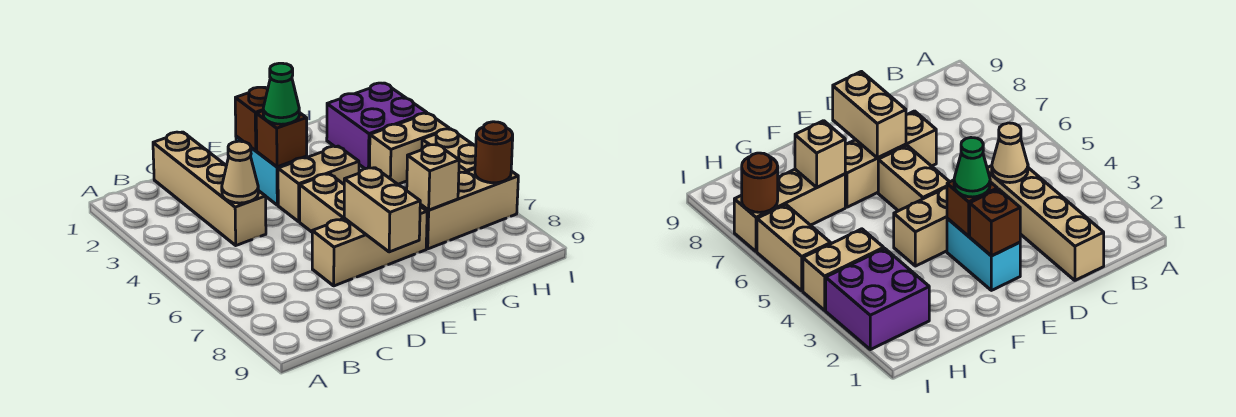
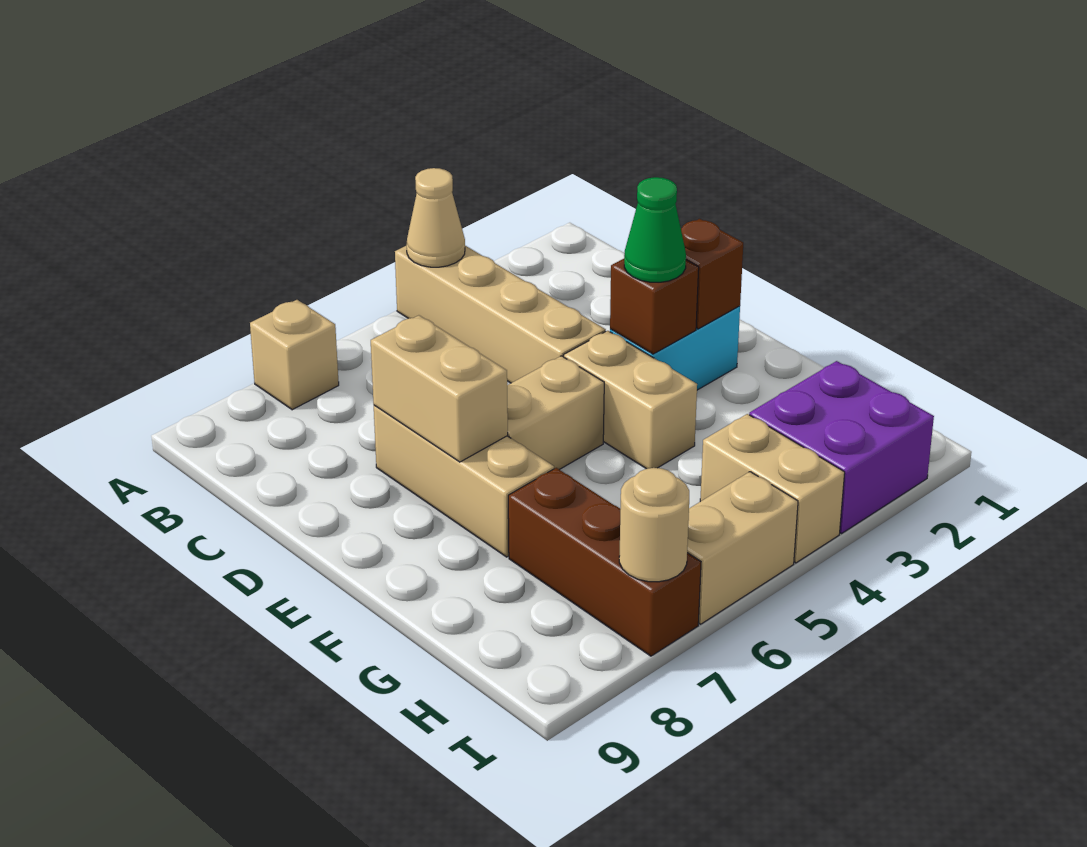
tan brick C1:C4 level 1 -> tan brick A4:D4 level 1
tan cone C4 level 2 -> tan cone A4 level 2
tan brick E7:E8 level 2 -> tan brick D7:E7 level 2
tan brick G7:I7 level 1 -> brown brick G7:I7 level 1
tan brick G7 level 2 -> tan brick A7 level 1
brown round brick I7 level 2 -> tan round brick I7 level 2

